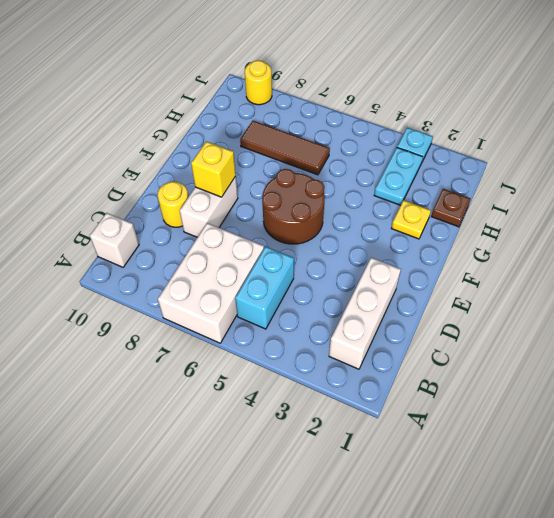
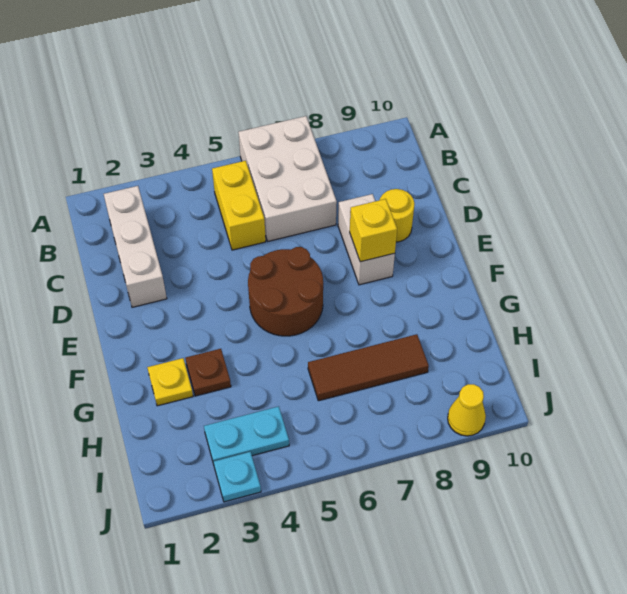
cyan brick B5:C5 level 1 -> yellow brick B5:C5 level 1
white brick B10 level 1 -> none
brown plate H1 level 1 -> brown plate G3 level 1
cyan plate H3:I3 level 1 -> cyan plate I3:I4 level 1
yellow round brick J9 level 1 -> yellow cone J9 level 1

